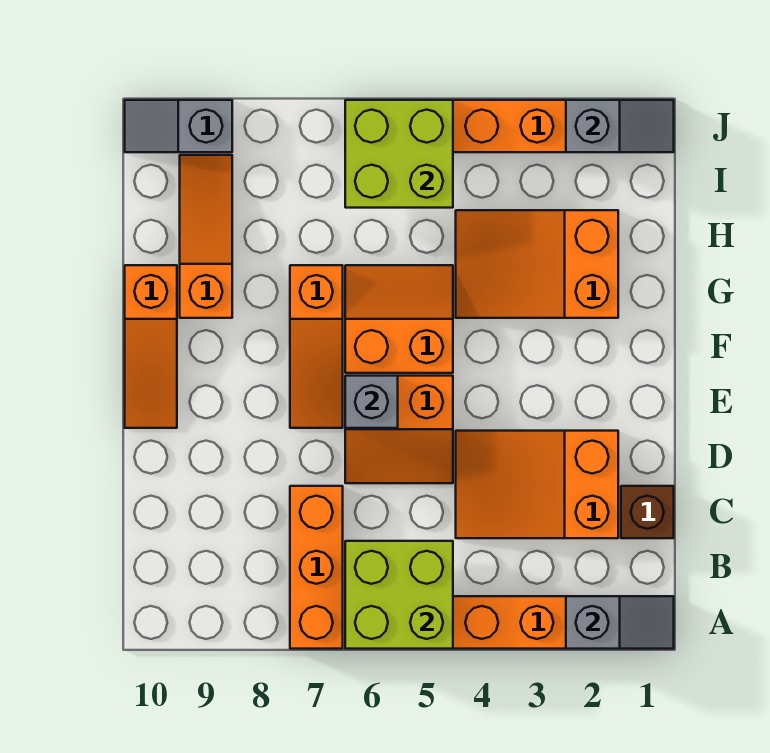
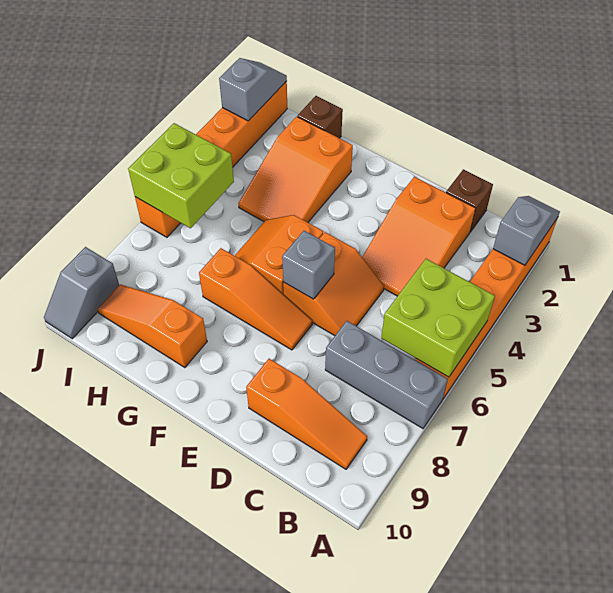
orange brick A7:C7 level 1 -> grey brick A7:C7 level 1
orange slope E10:G10 level 1 top G -> orange slope B9:D9 level 1 top D
none -> brown brick H1 level 1

